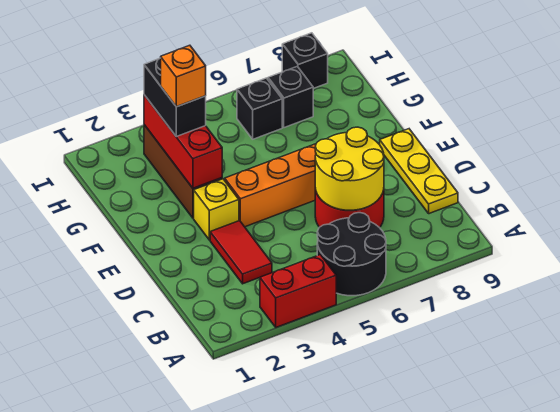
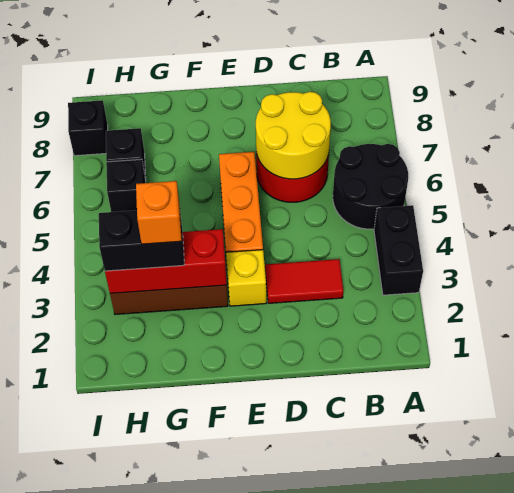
red brick A3:A4 level 1 -> black brick A3:A4 level 1
yellow plate C9:E9 level 1 -> none

